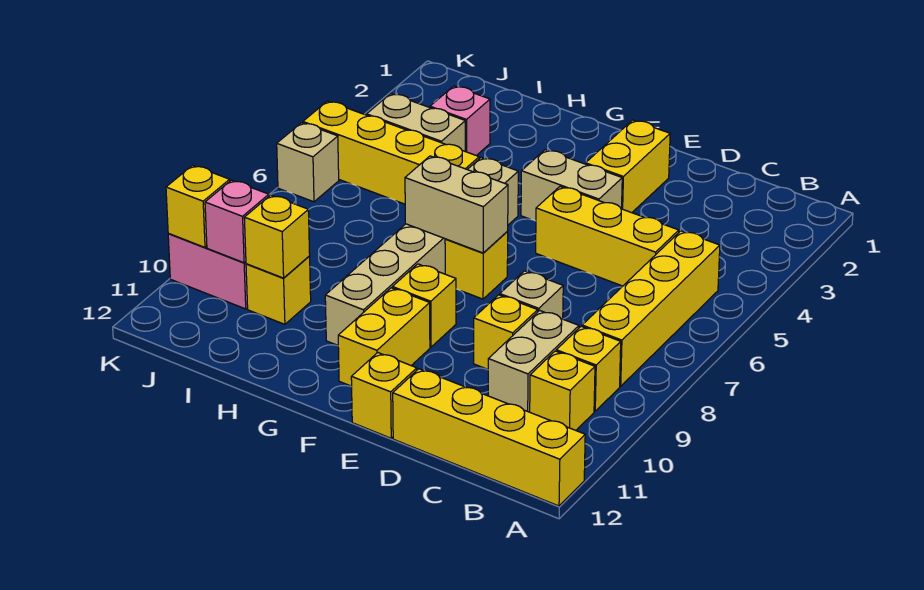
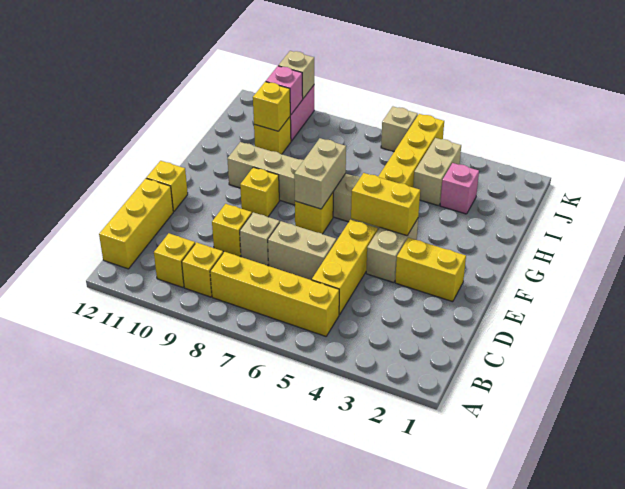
yellow brick A12:D12 level 1 -> yellow brick B12:D12 level 1
tan brick C9:C10 level 1 -> tan brick D6:D7 level 1
yellow brick F10:F11 level 1 -> yellow brick F4:F5 level 2
yellow brick K10 level 2 -> tan brick K10 level 2

